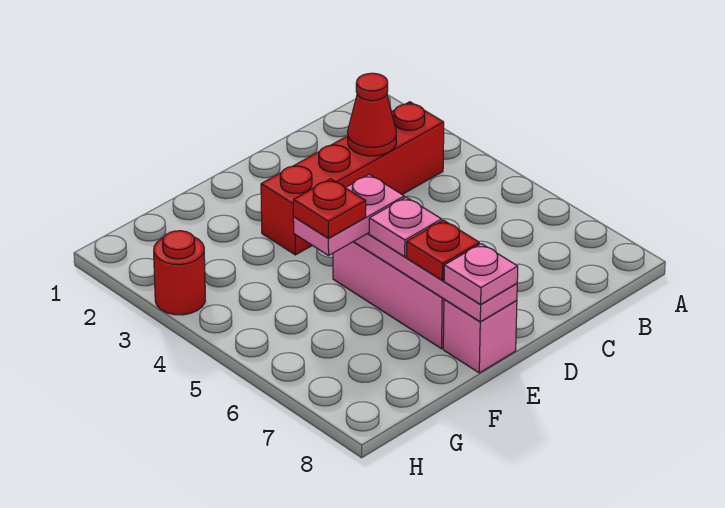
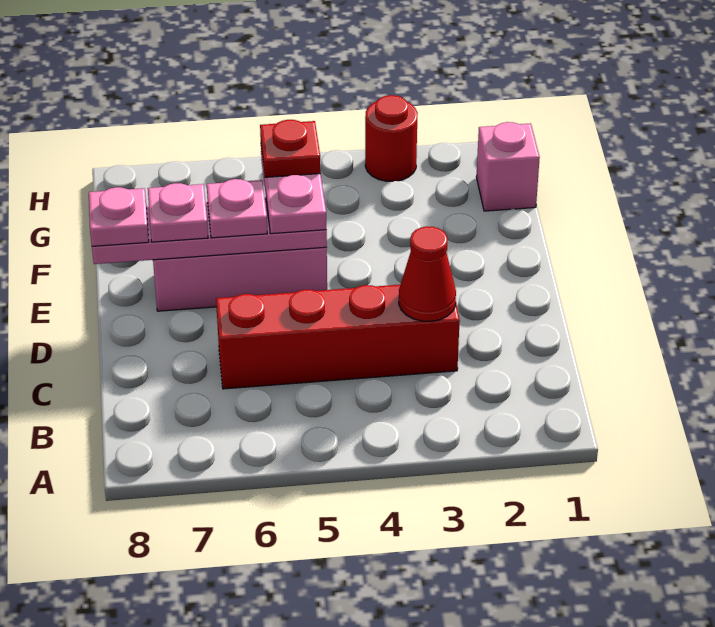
red brick B3:E3 level 1 -> red brick C3:C6 level 1
red plate E7 level 3 -> pink plate E7 level 3
pink brick E8 level 1 -> pink brick G1 level 1

